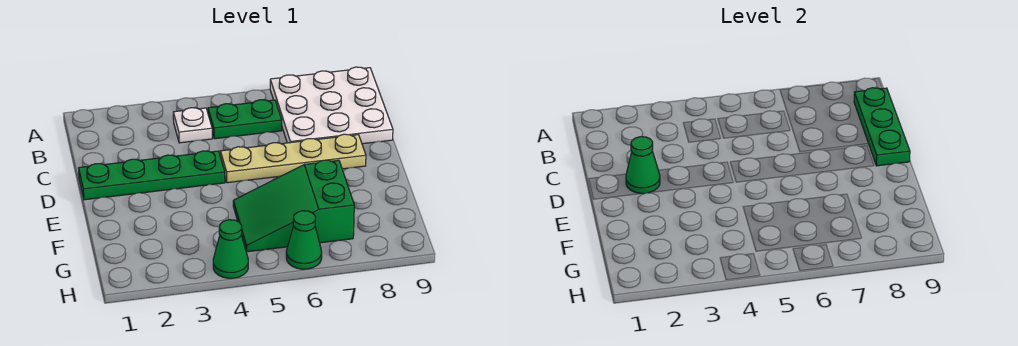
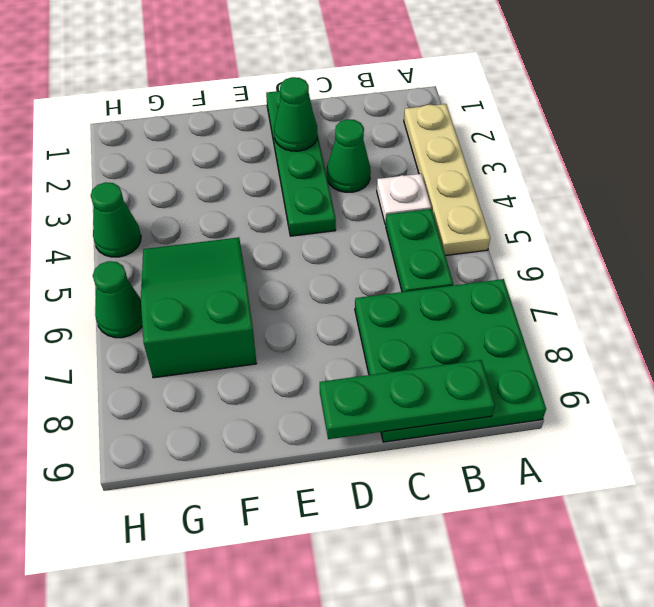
white plate A7:C9 level 1 -> green plate A7:C9 level 1
none -> green cone C3 level 1
tan plate D5:D8 level 1 -> tan plate A2:A5 level 1

